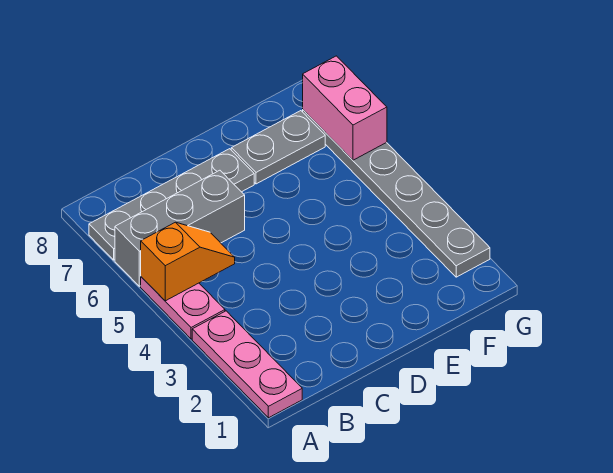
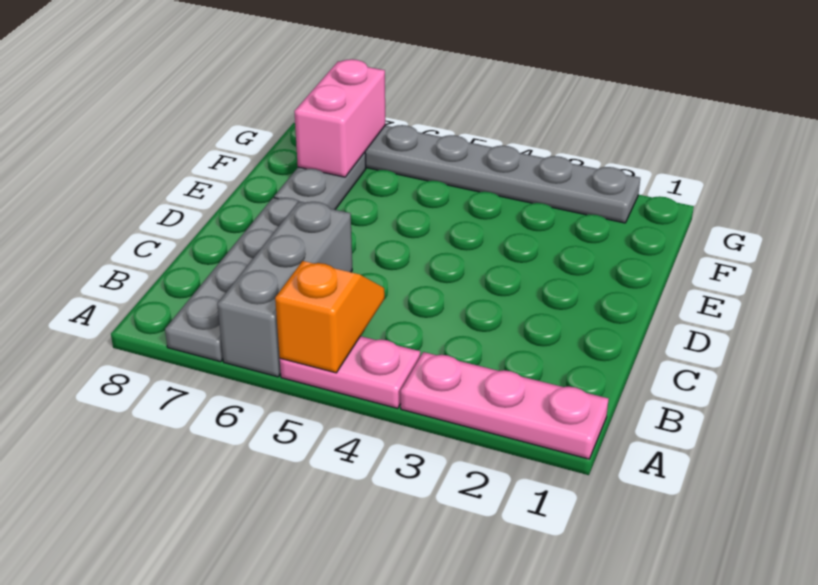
pink brick G6:G7 level 2 -> pink brick F7:G7 level 2

